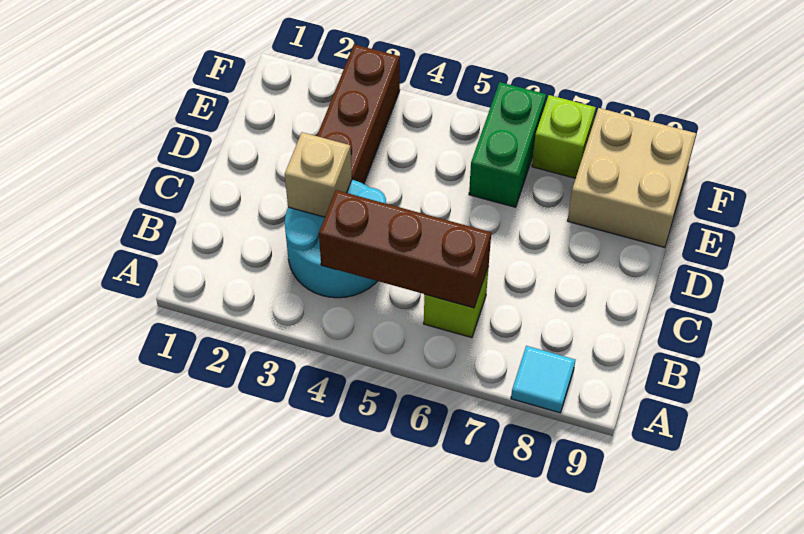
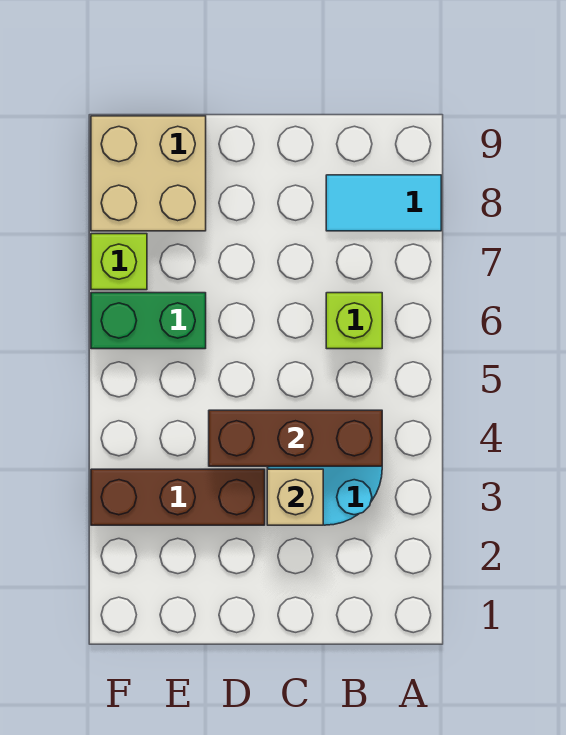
cyan tile A8 level 1 -> cyan tile A8:B8 level 1
brown brick B4:B6 level 2 -> brown brick B4:D4 level 2

